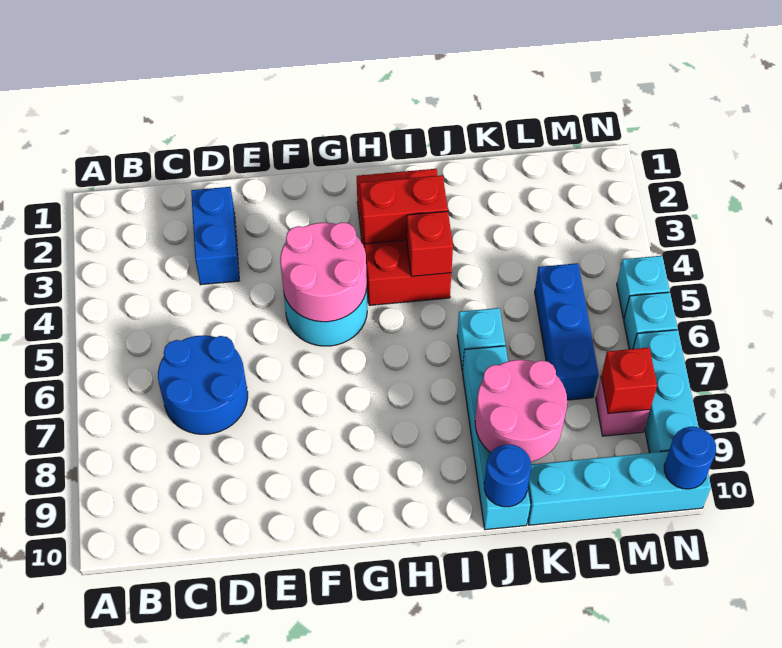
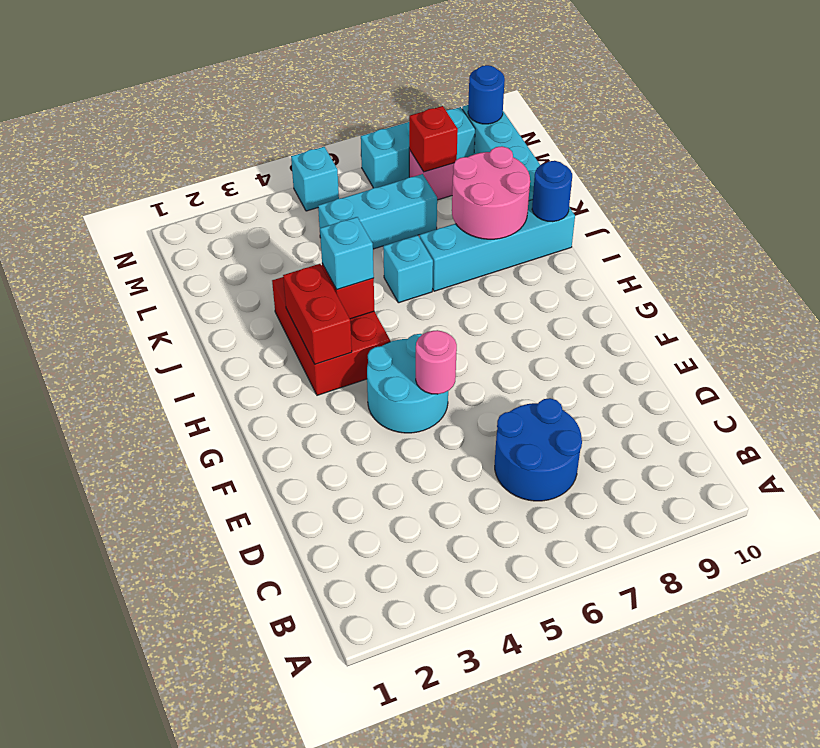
blue brick D2:D3 level 1 -> none
pink round brick F4:G5 level 2 -> pink round brick F5 level 2
red brick H2:I4 level 1 -> red brick H3:J4 level 1
blue brick L5:L7 level 1 -> cyan brick L5:L7 level 1
cyan brick N6 level 1 -> cyan brick I4 level 3

